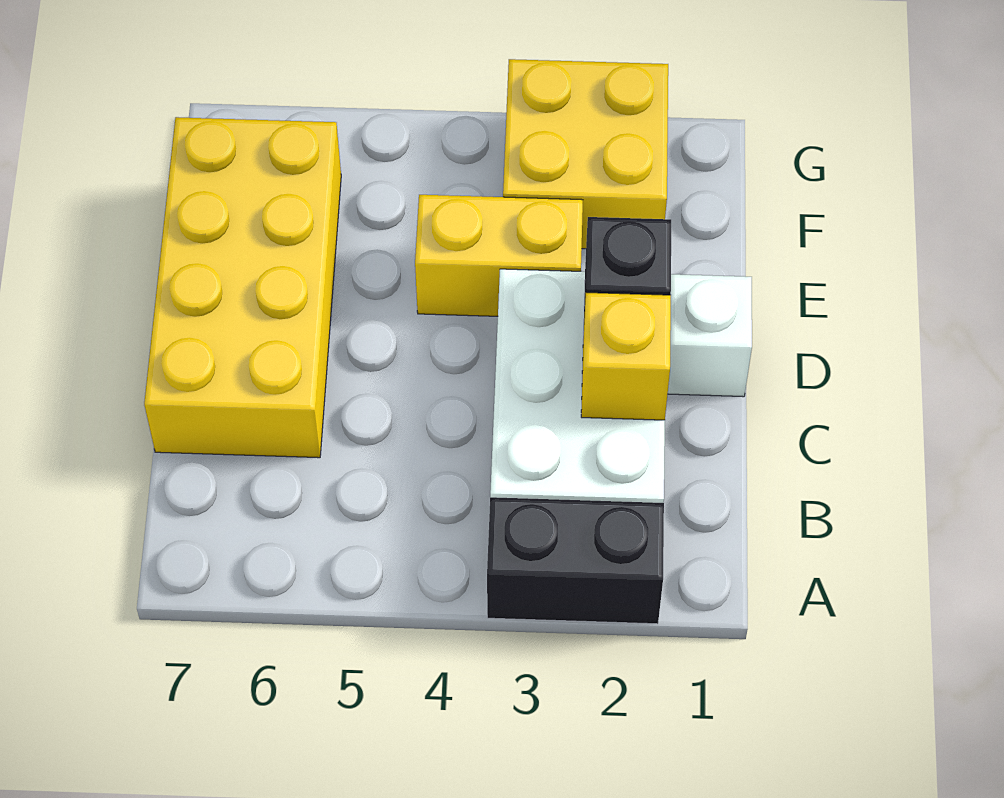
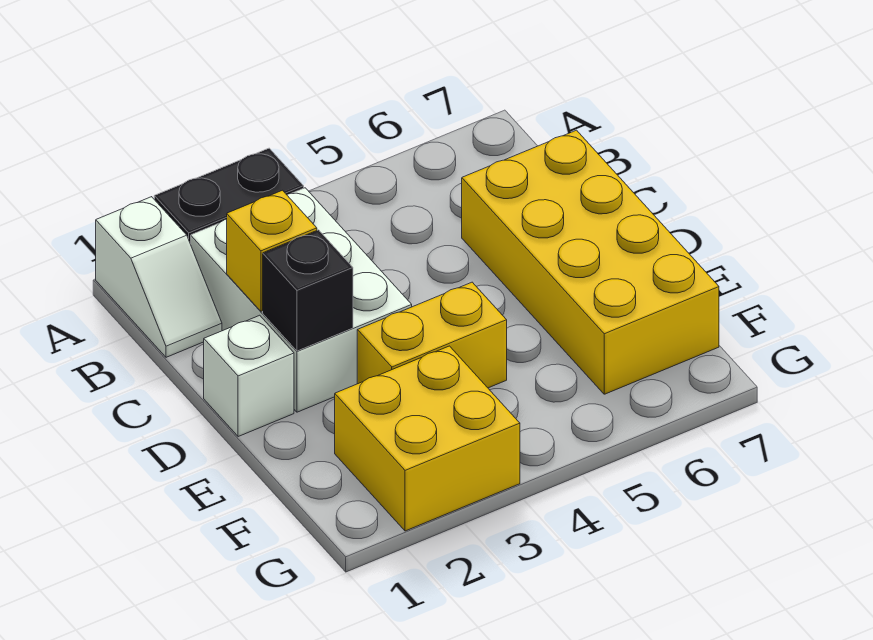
none -> white slope A1:B1 level 1 top A

